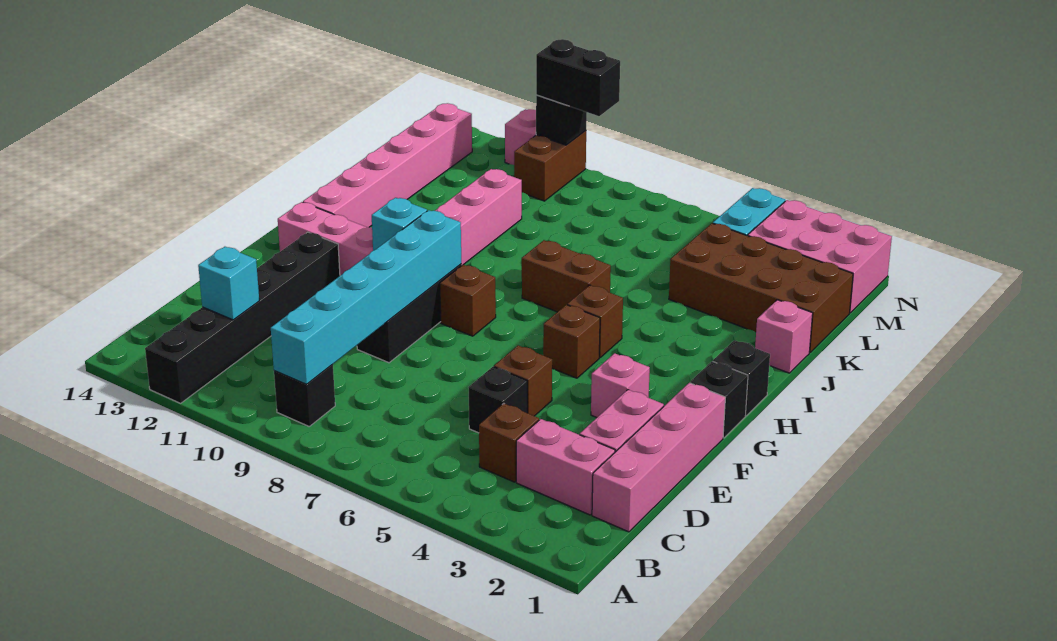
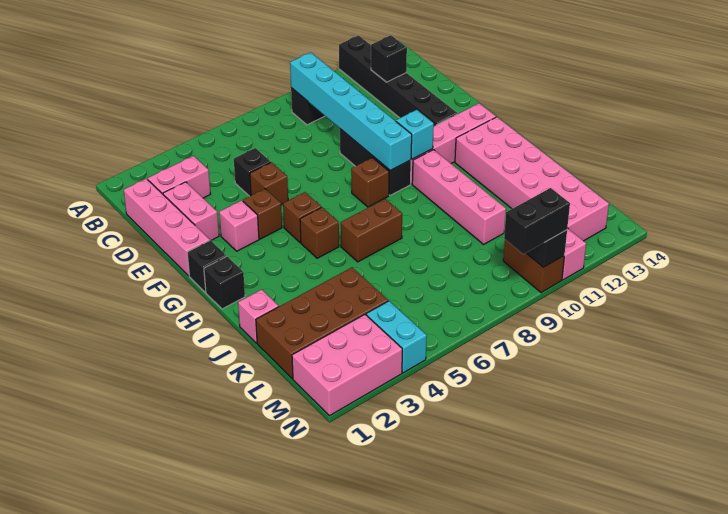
brown brick C4 level 1 -> brown brick F4 level 1
cyan brick C12 level 2 -> black brick C12 level 2
pink brick H13:M13 level 1 -> pink brick H12:M13 level 1

